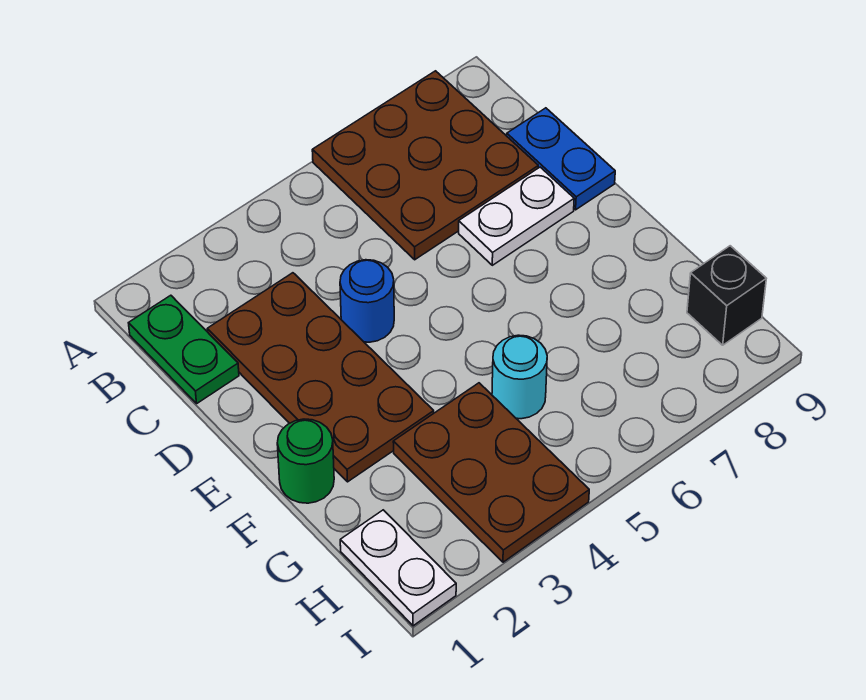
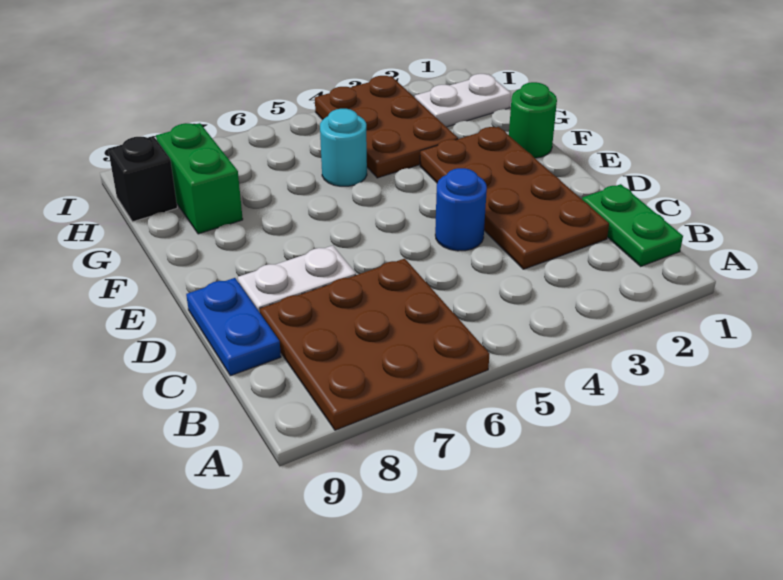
none -> green brick G8:H8 level 1
white plate H1:I1 level 1 -> white plate H1:H2 level 1

